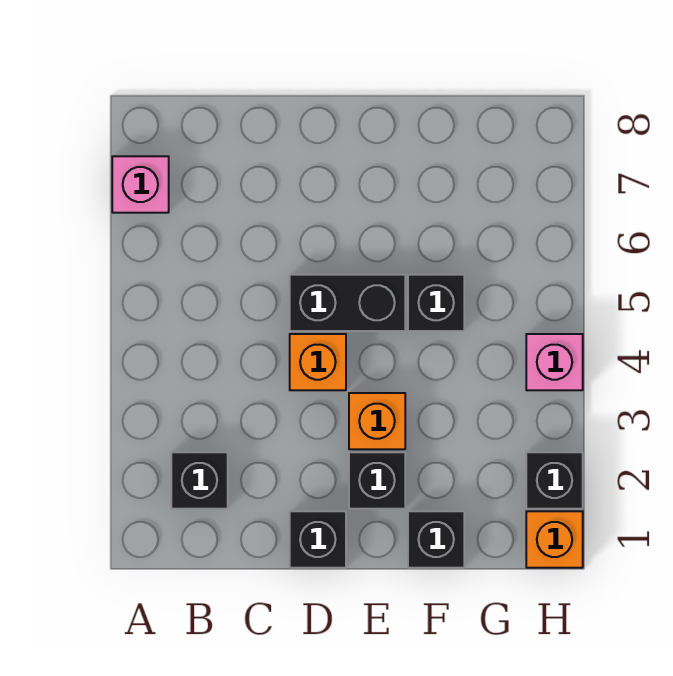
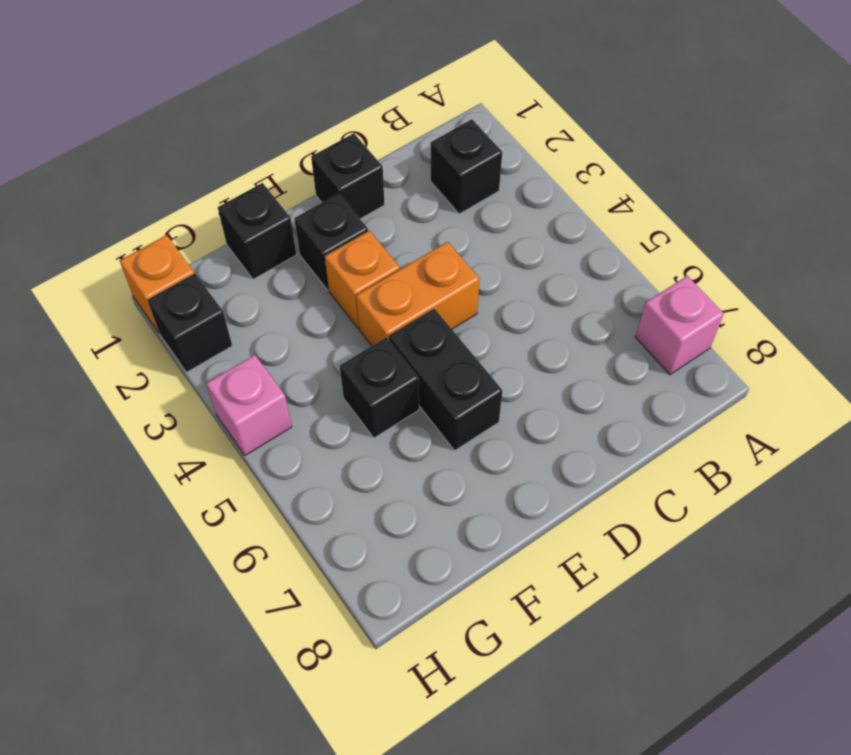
orange brick D4 level 1 -> orange brick D4:E4 level 1
black brick D5:E5 level 1 -> black brick E5:E6 level 1

